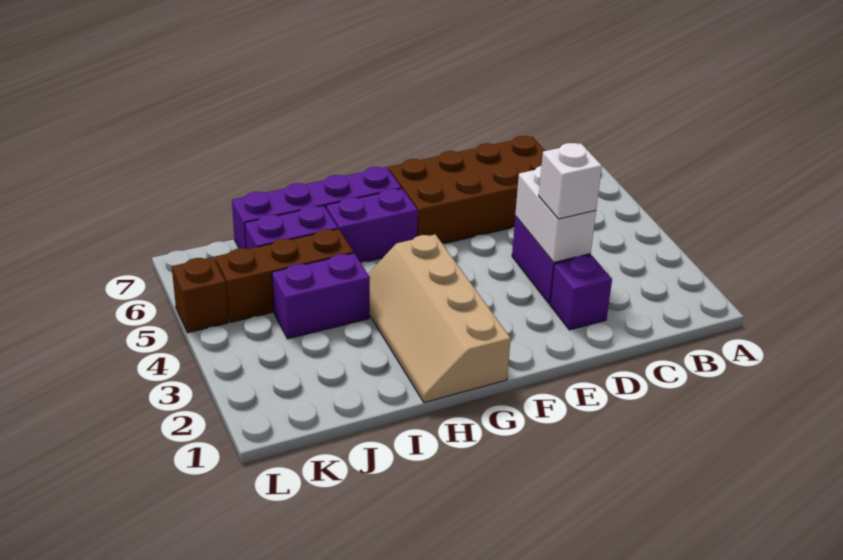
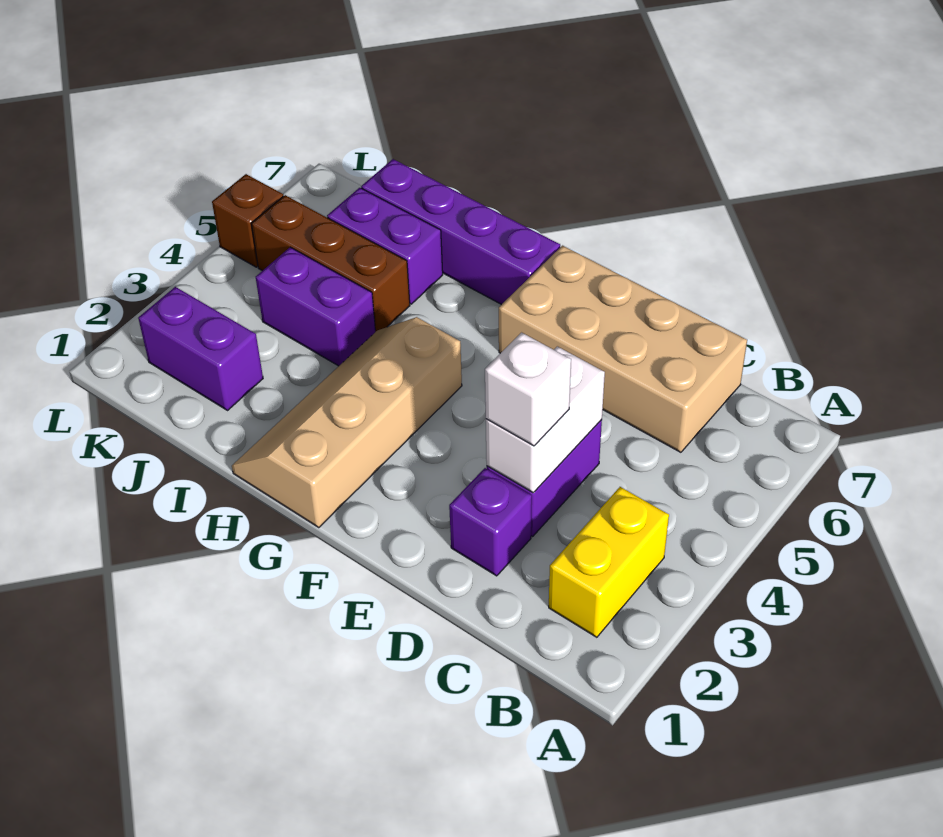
none -> yellow brick B2:B3 level 1
brown brick C6:F7 level 1 -> tan brick C6:F7 level 1
purple brick G6:H6 level 1 -> purple brick J2:K2 level 1

